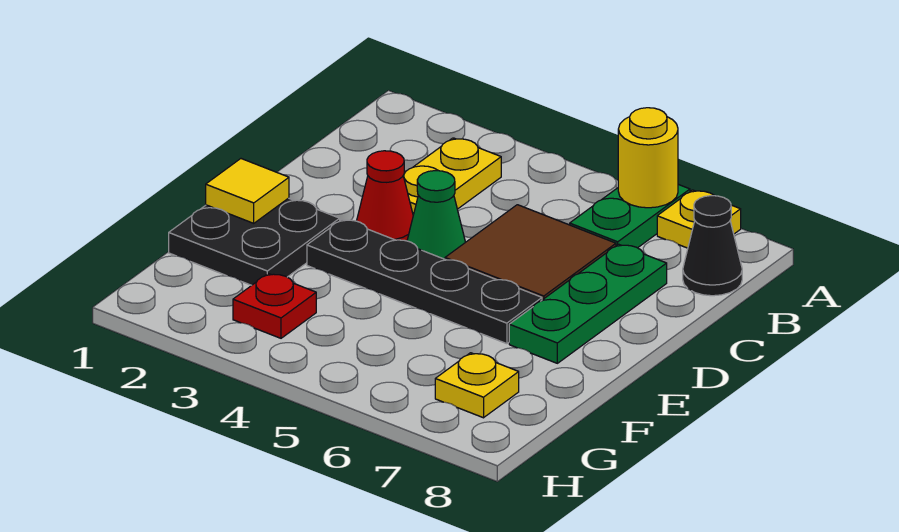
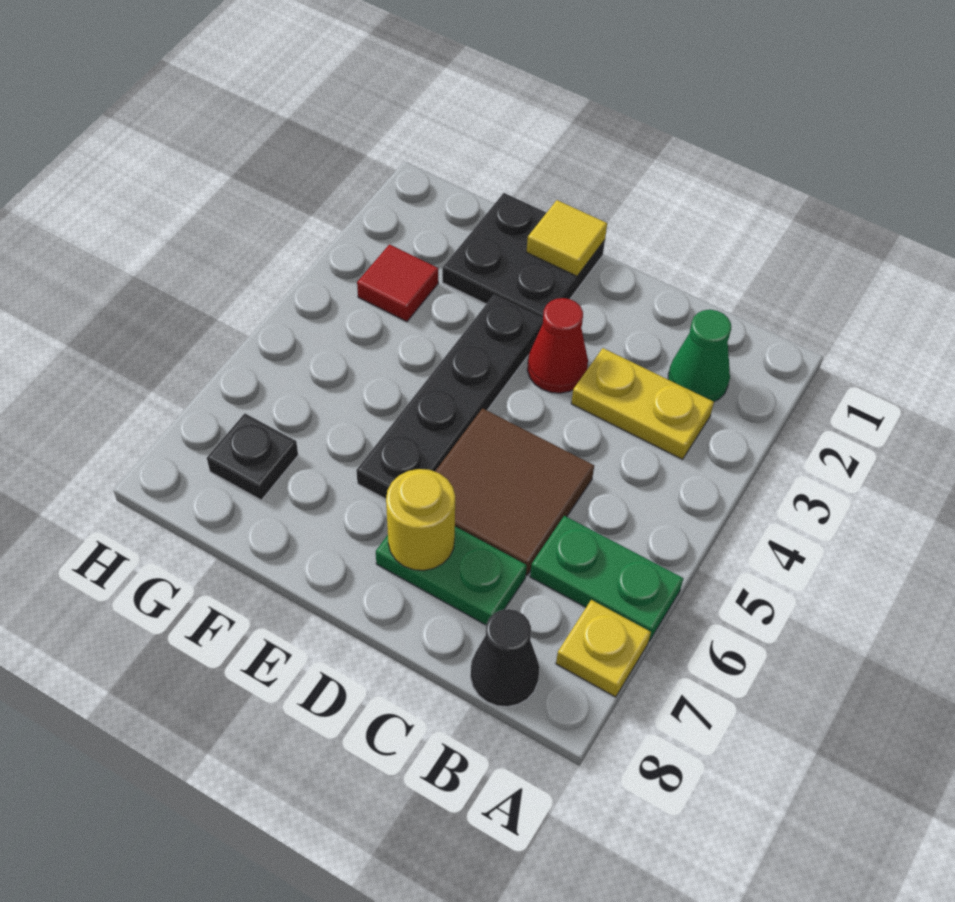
yellow round brick A6 level 2 -> yellow round brick D7 level 2
green plate C7:E7 level 1 -> green plate C7:D7 level 1
green cone D4 level 1 -> green cone B2 level 1
red plate G3 level 1 -> red tile G3 level 1
yellow plate G7 level 1 -> black plate G7 level 1

